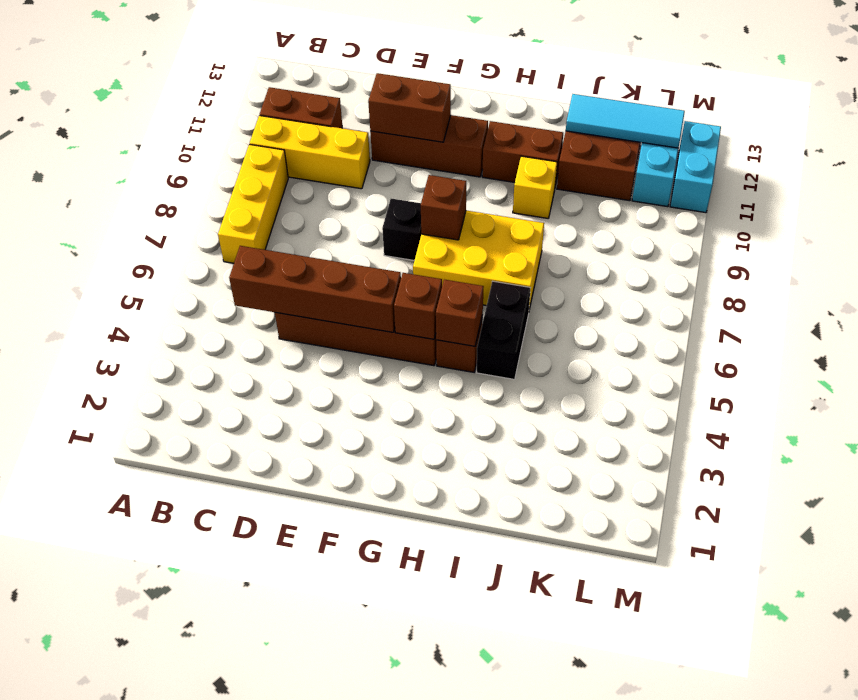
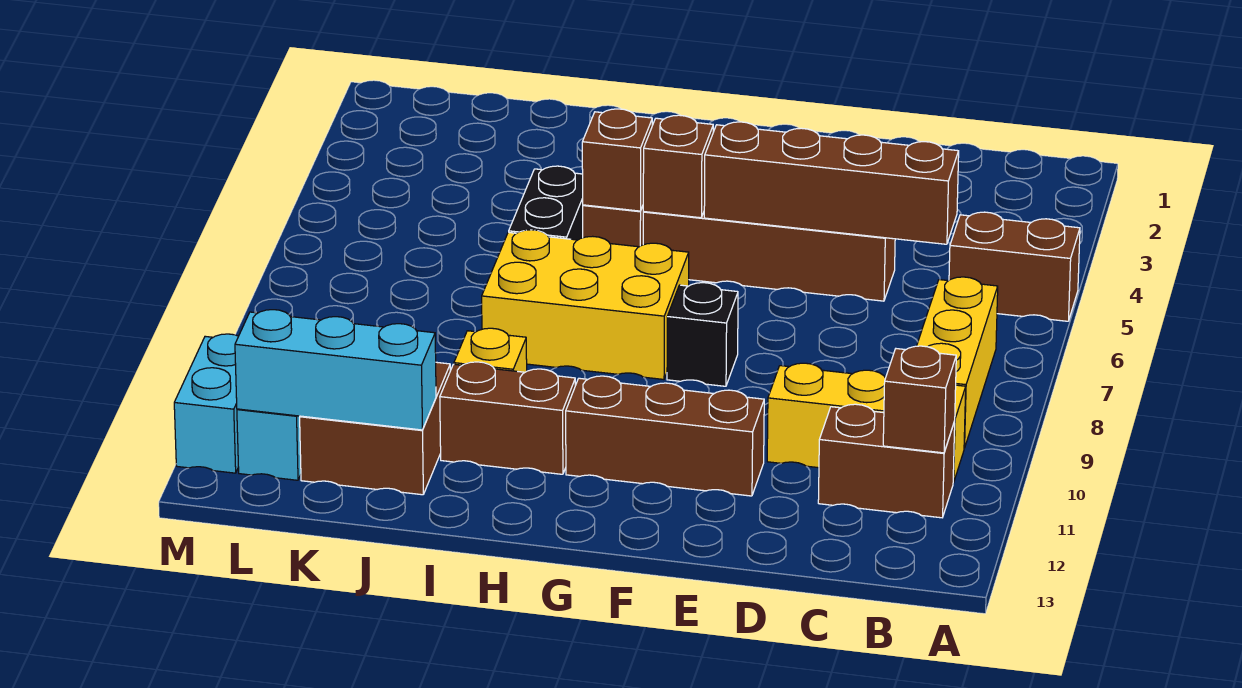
brown brick E11:F11 level 2 -> brown brick A5:B5 level 1
brown brick G8 level 2 -> brown brick B11 level 2
cyan tile J12:L12 level 2 -> cyan brick J12:L12 level 2

